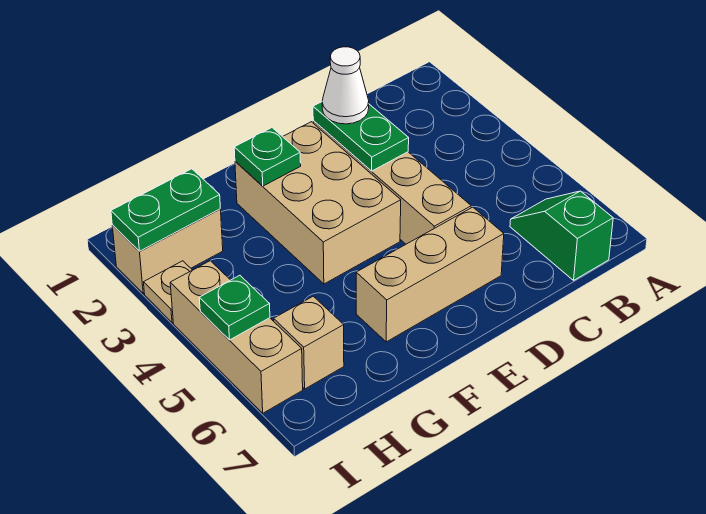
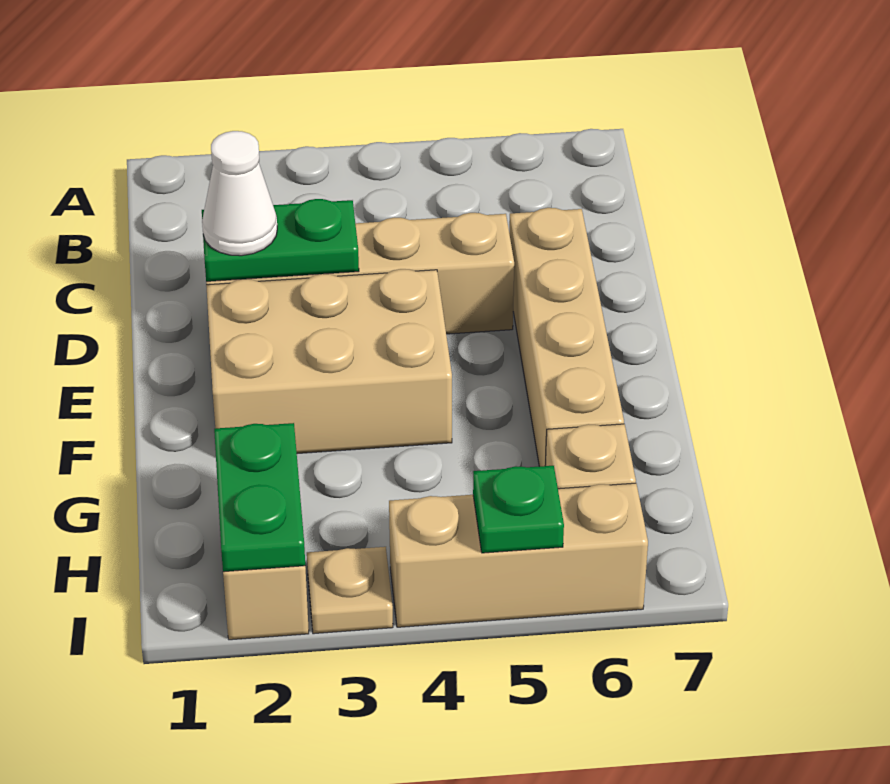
green slope B6:B7 level 1 top 7 -> none
tan brick D6:F6 level 1 -> tan brick D6:G6 level 1
green plate F2 level 2 -> none

